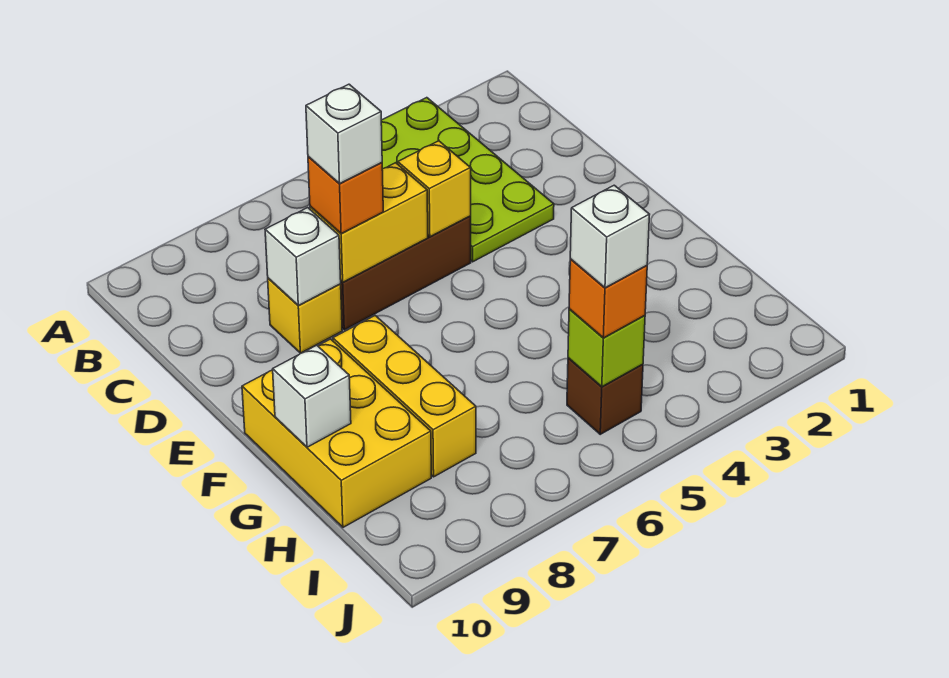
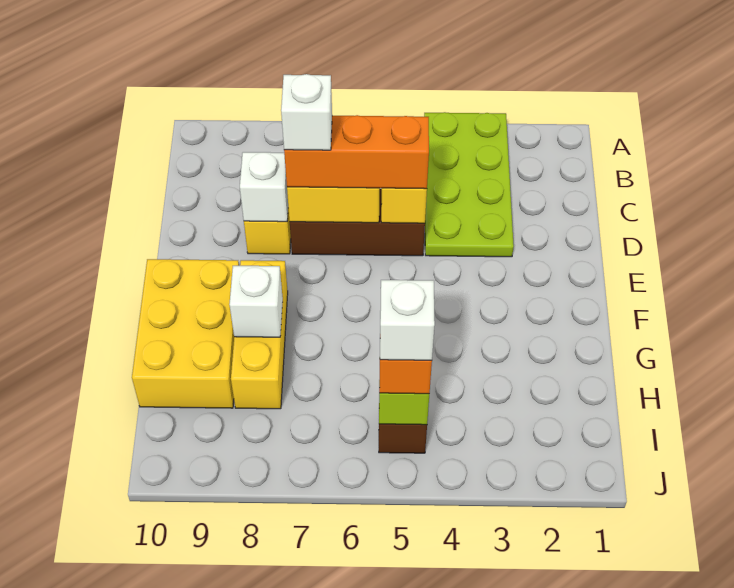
orange brick D7 level 3 -> orange brick D5:D7 level 3
white brick G10 level 2 -> white brick G8 level 2

